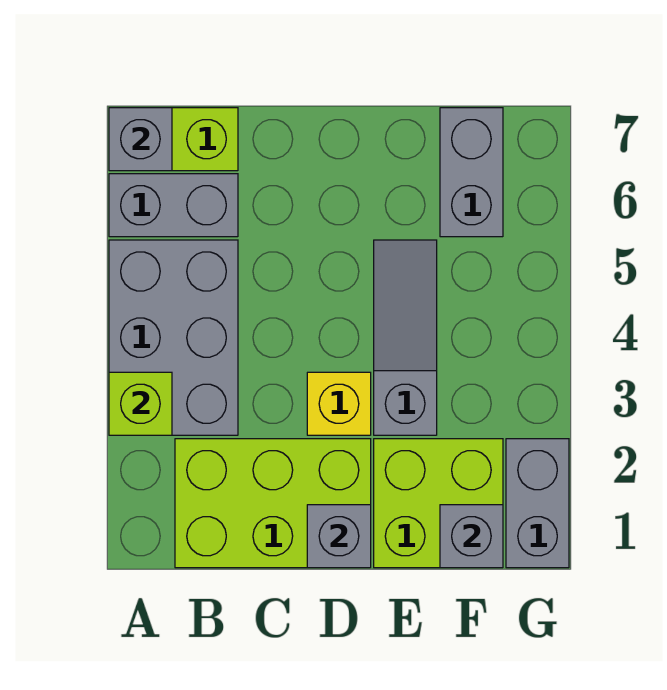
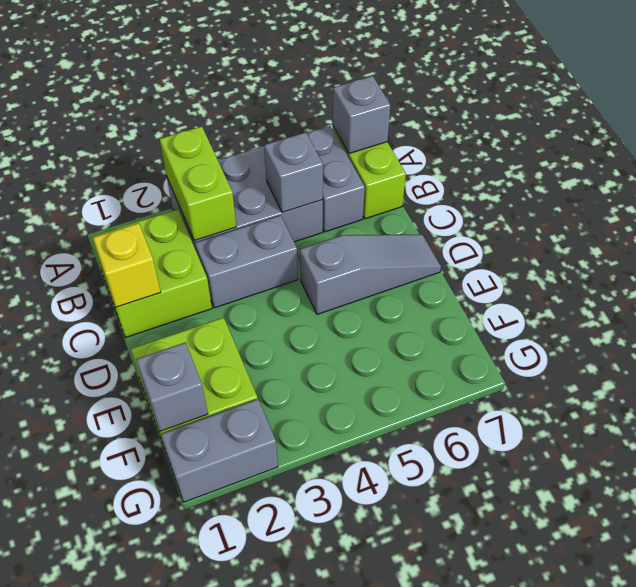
lime brick A3 level 2 -> lime brick A3:B3 level 2
lime brick B1:D2 level 1 -> lime brick B1:C2 level 1
grey brick D1 level 2 -> grey brick B5 level 2
yellow brick D3 level 1 -> yellow brick C1 level 2
grey slope E3:E5 level 1 top 3 -> grey slope D5:D7 level 1 top 5
grey brick F6:F7 level 1 -> grey brick C3:C4 level 1

